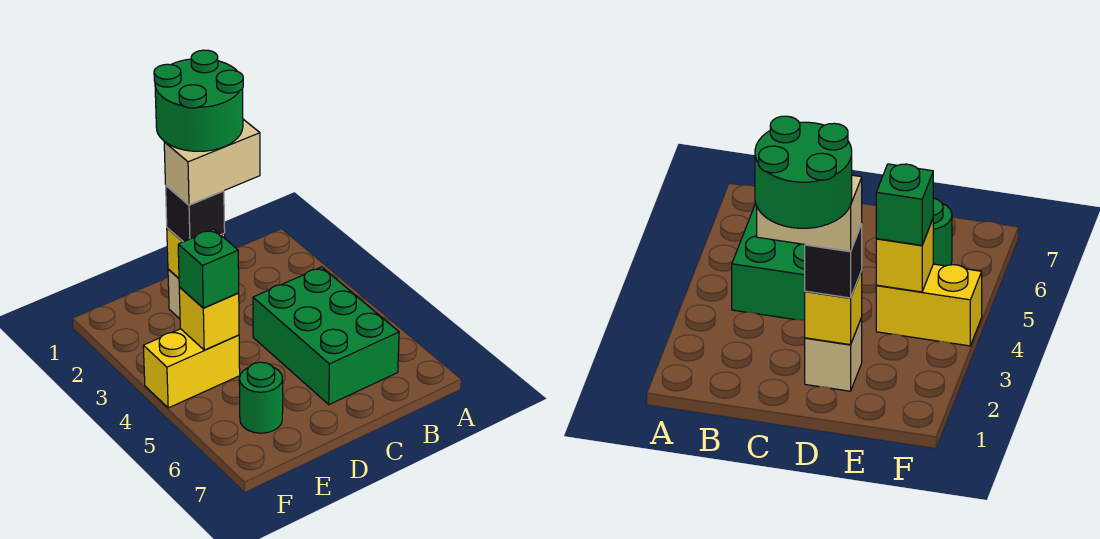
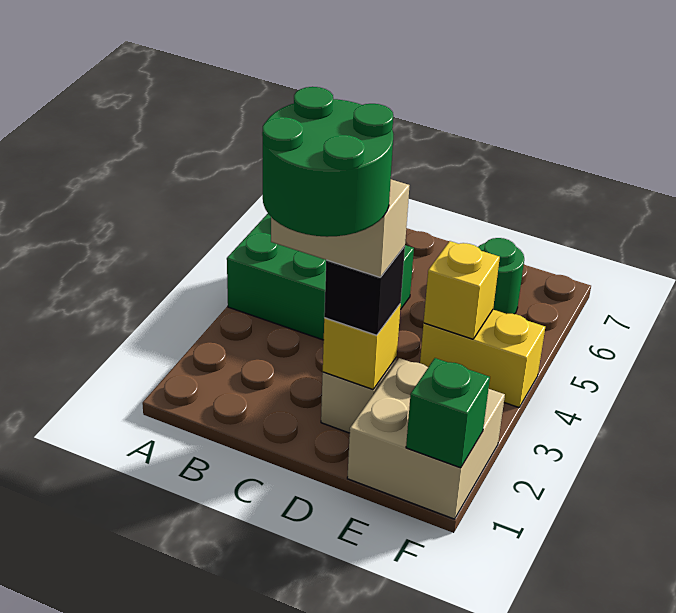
green brick B4:C6 level 1 -> green brick A4:C5 level 1
none -> tan brick E1:F2 level 1
green brick E4 level 3 -> green brick F1 level 2

